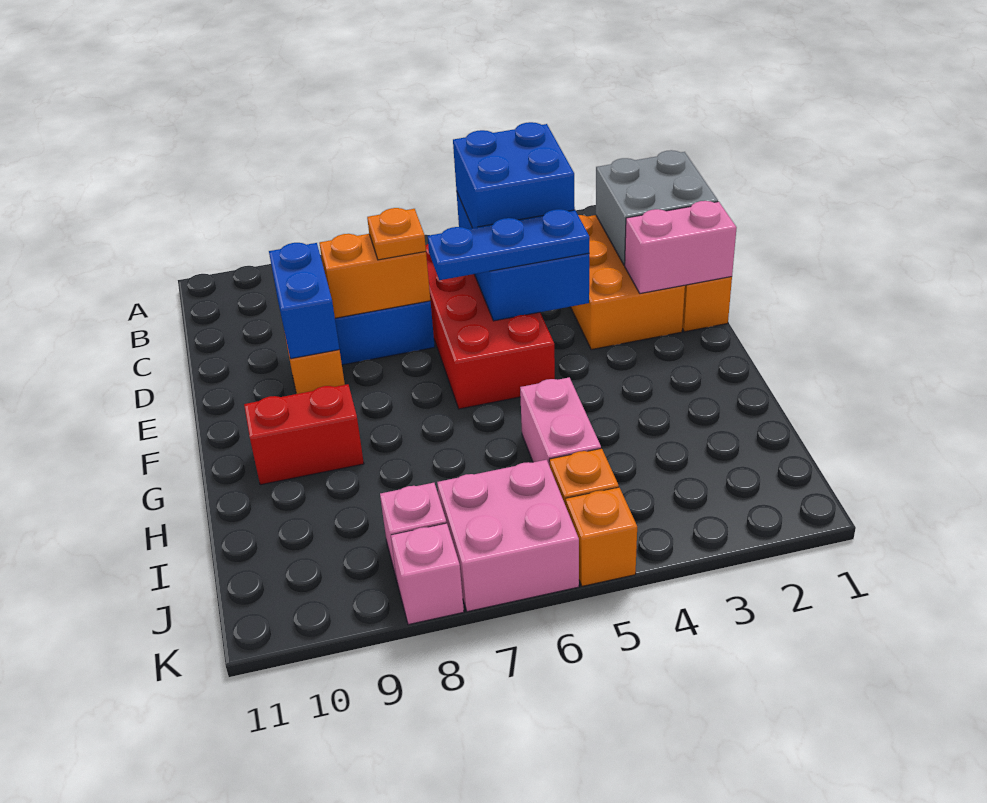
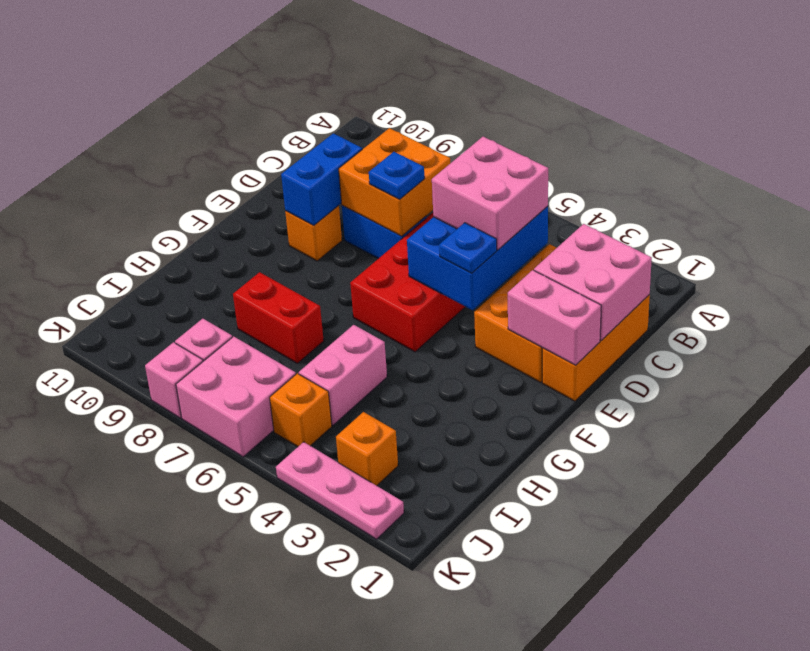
grey brick C1:D2 level 2 -> pink brick C1:D2 level 2
blue brick C4:D5 level 3 -> pink brick C4:D5 level 3
orange brick D7:D8 level 2 -> orange brick C7:D8 level 2
orange plate D7 level 3 -> blue plate D7 level 3
blue plate E4:E6 level 3 -> blue plate E4 level 3
red brick G9:G10 level 1 -> red brick H7:H8 level 1
none -> pink plate K2:K4 level 1
orange brick K5 level 1 -> orange brick J3 level 1

